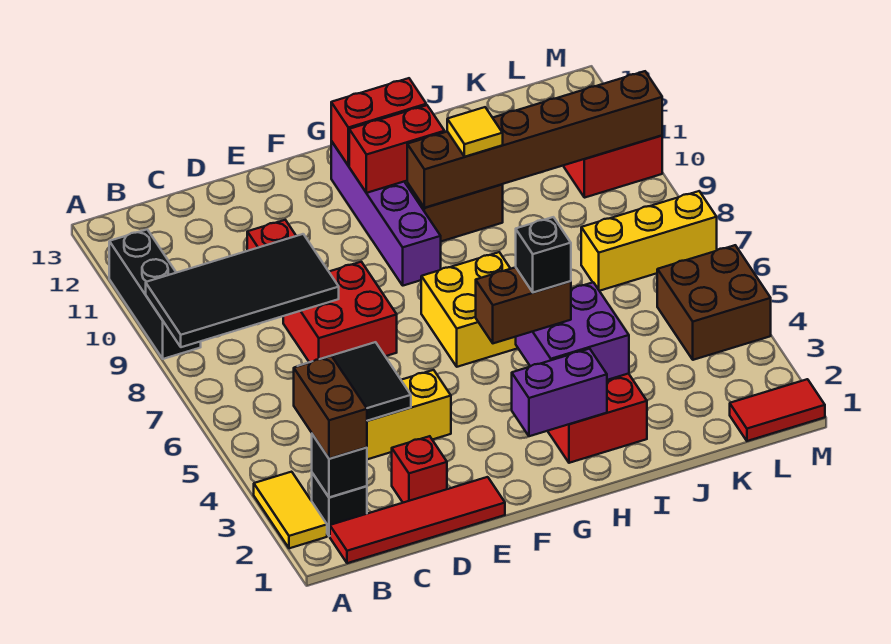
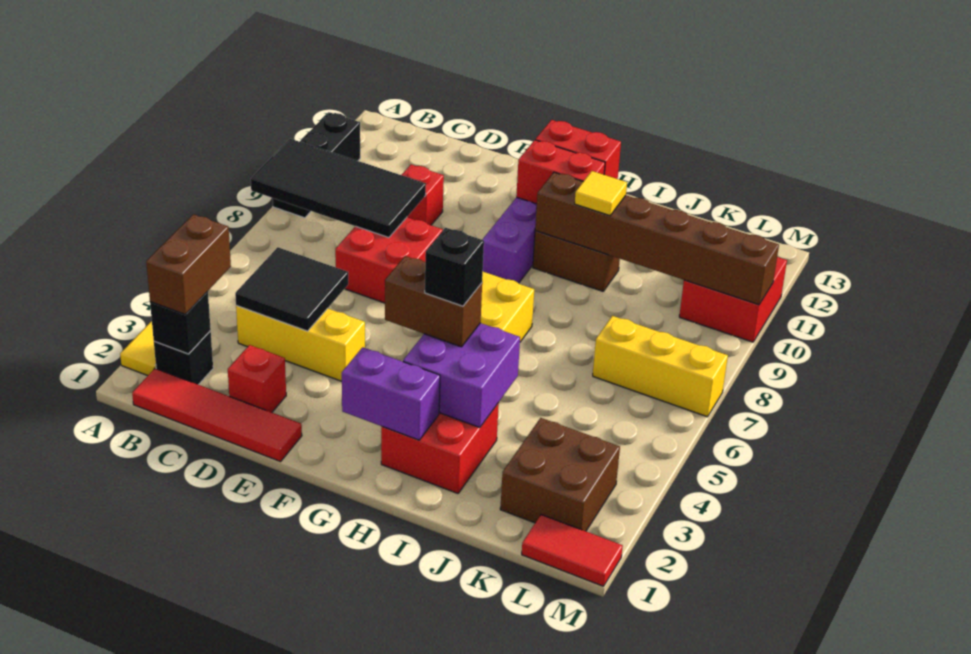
brown brick L4:M5 level 1 -> brown brick K2:L3 level 1

